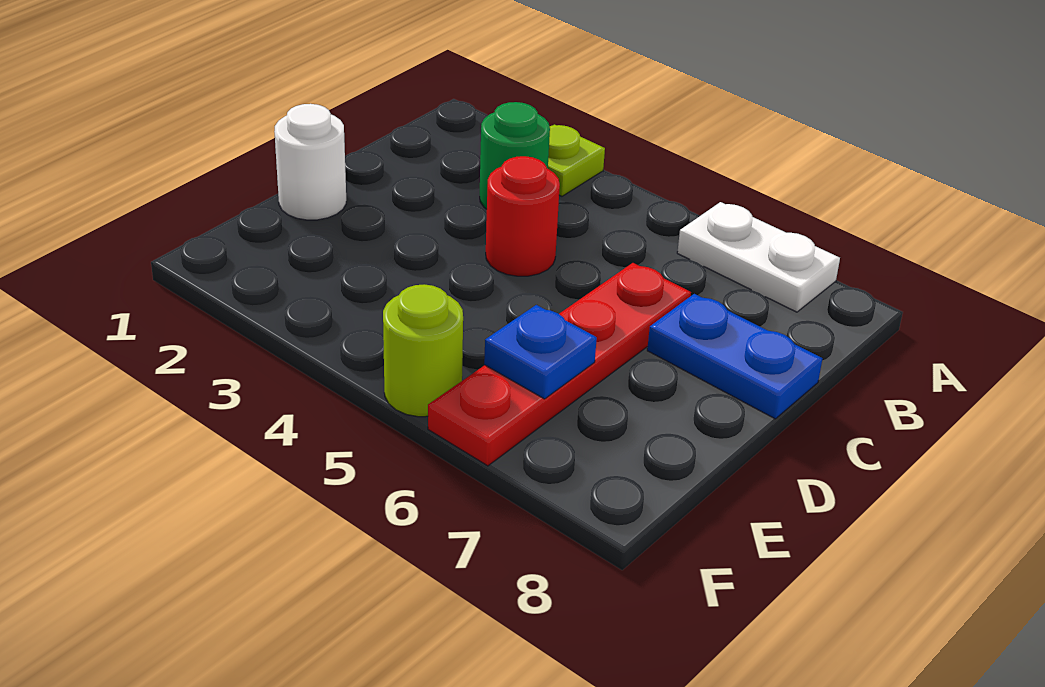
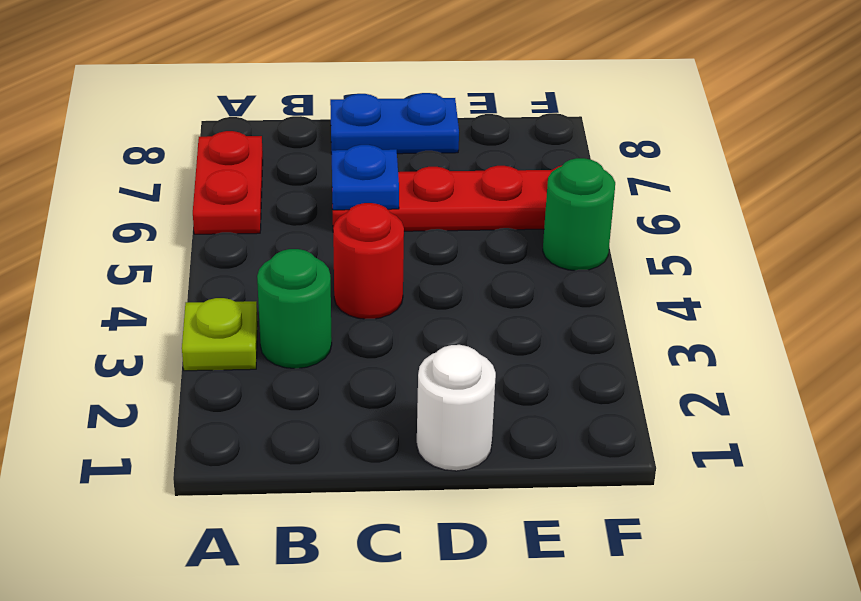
white plate A6:A7 level 1 -> red plate A6:A7 level 1
blue plate C7:C8 level 1 -> blue plate C8:D8 level 1
blue plate E6 level 2 -> blue plate C6 level 2
lime round brick F5 level 1 -> green round brick F5 level 1

